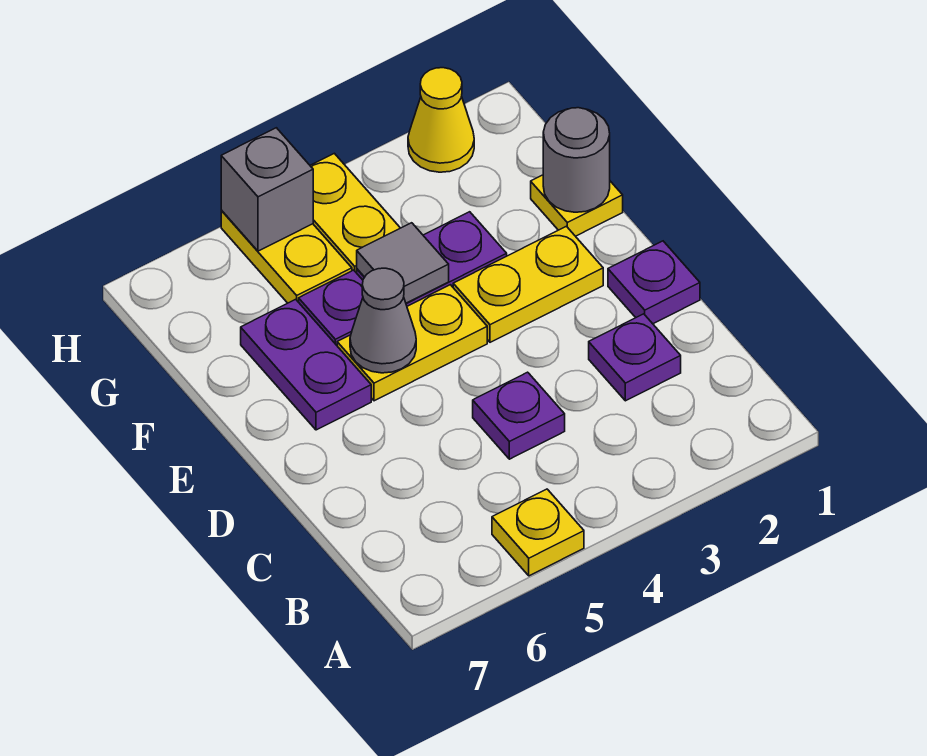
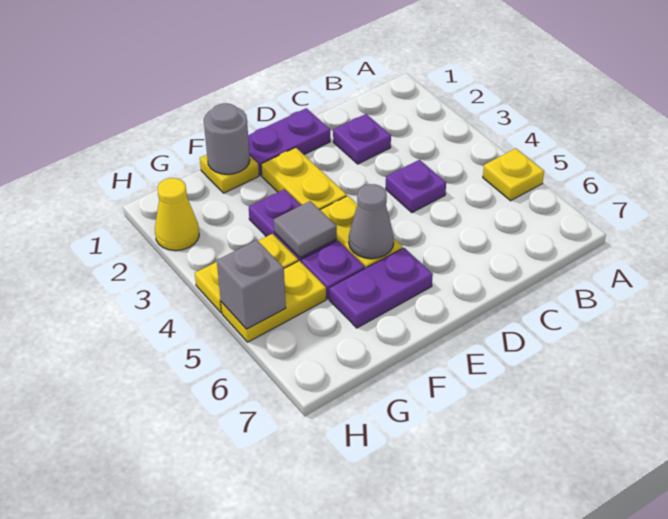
purple plate D1 level 1 -> purple plate D1:E1 level 1

